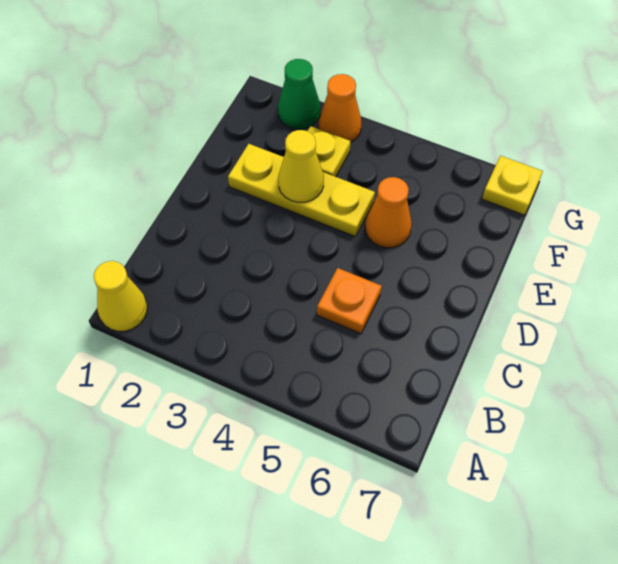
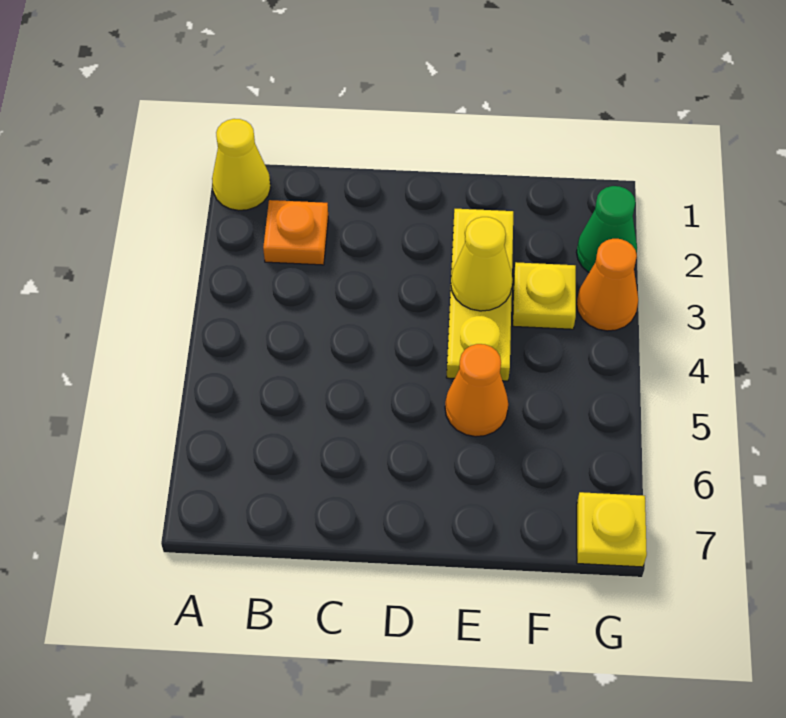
orange plate C5 level 1 -> orange plate B2 level 1

